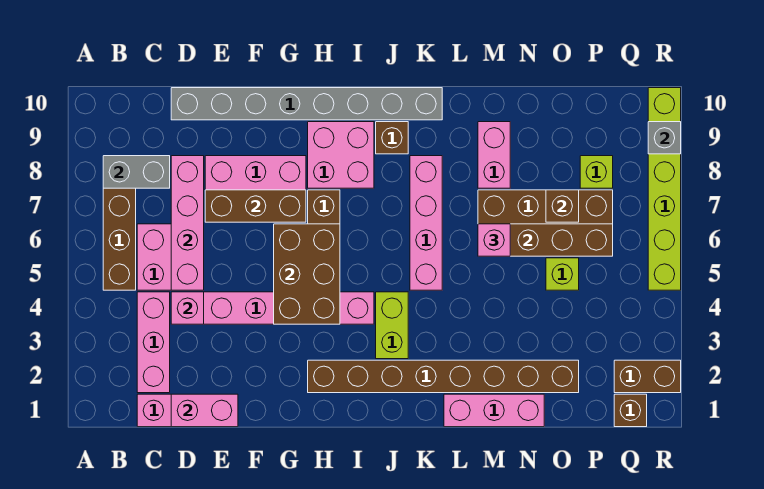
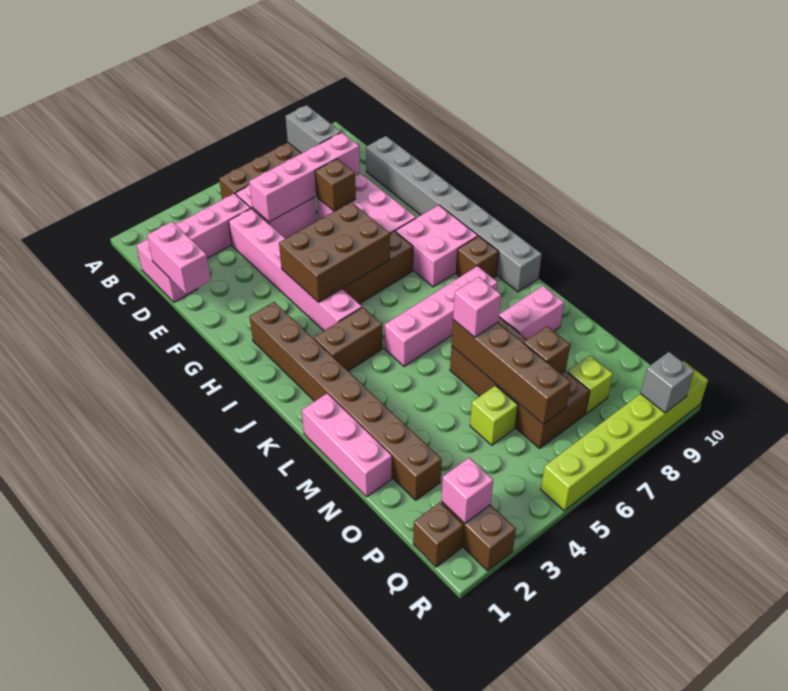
pink brick D4 level 2 -> pink brick Q2 level 2
brown brick E7:G7 level 2 -> brown brick E7 level 2
lime brick J3:J4 level 1 -> brown brick J3:J4 level 1

